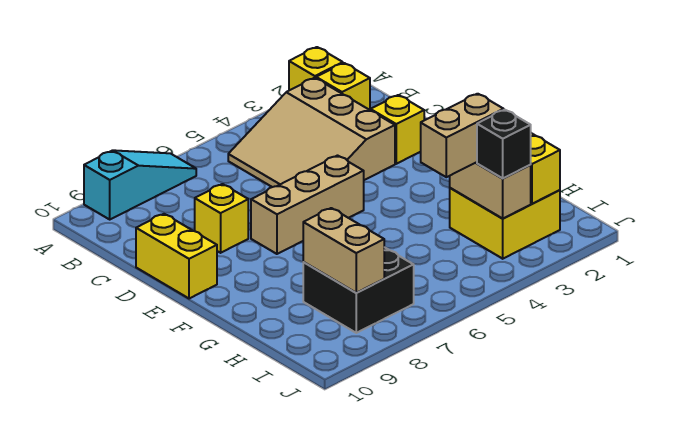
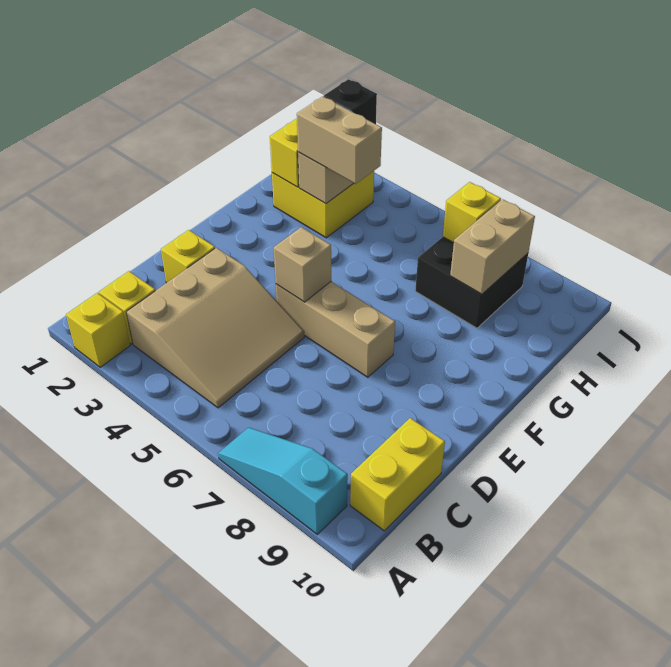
yellow brick D8 level 1 -> yellow brick I7 level 2
yellow brick D10:E10 level 1 -> yellow brick B10:C10 level 1
none -> tan brick E5 level 2

